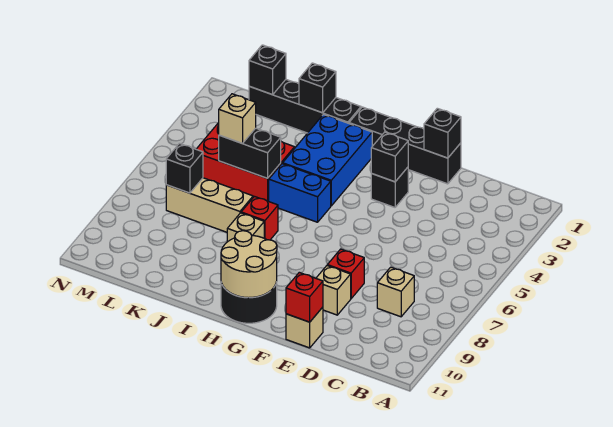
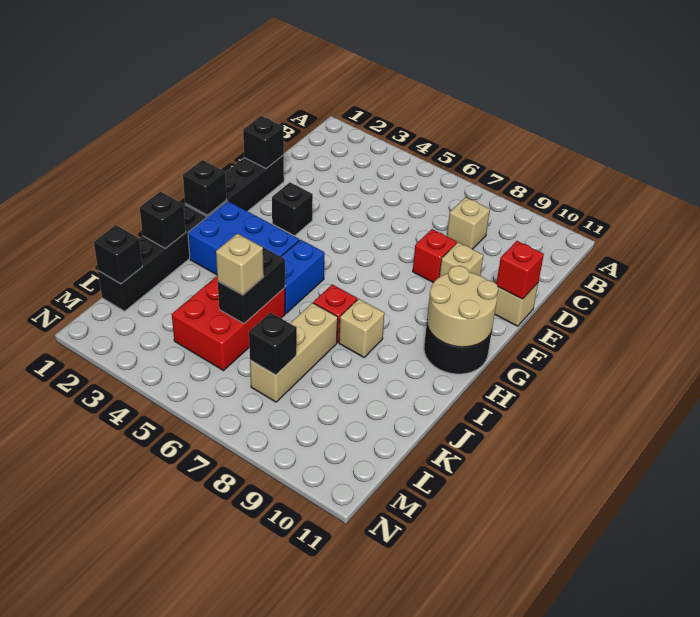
black brick F3 level 2 -> black brick H1 level 2

